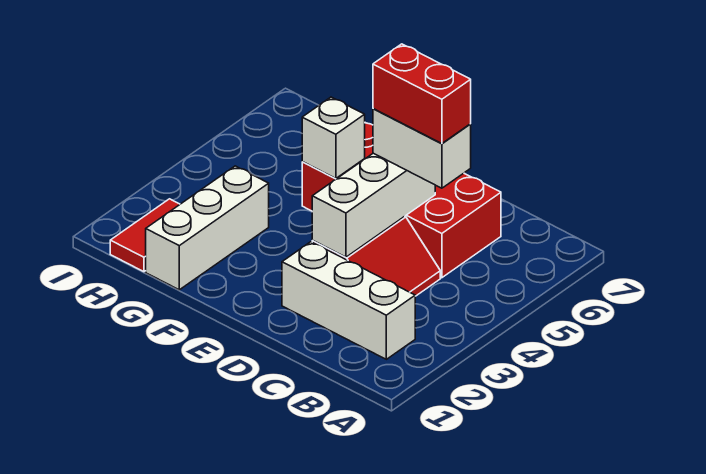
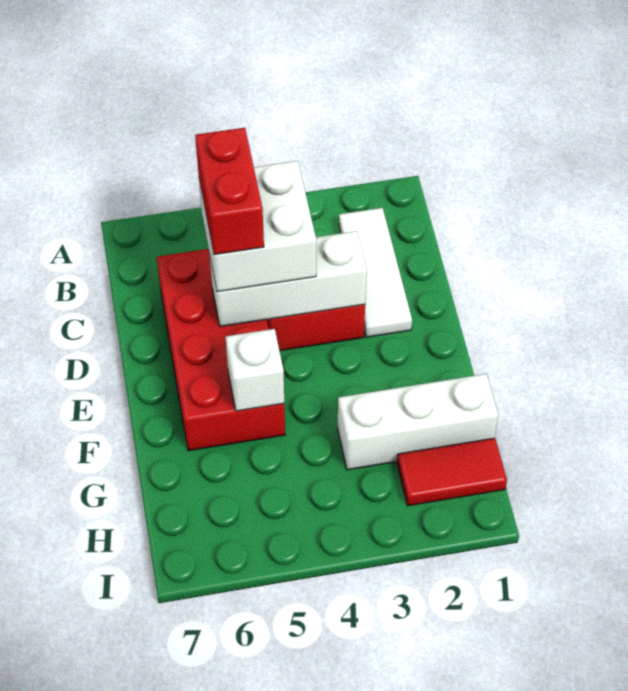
white brick B2:D2 level 1 -> white tile B2:D2 level 1
white brick C5:D5 level 3 -> white brick C4:D5 level 3

